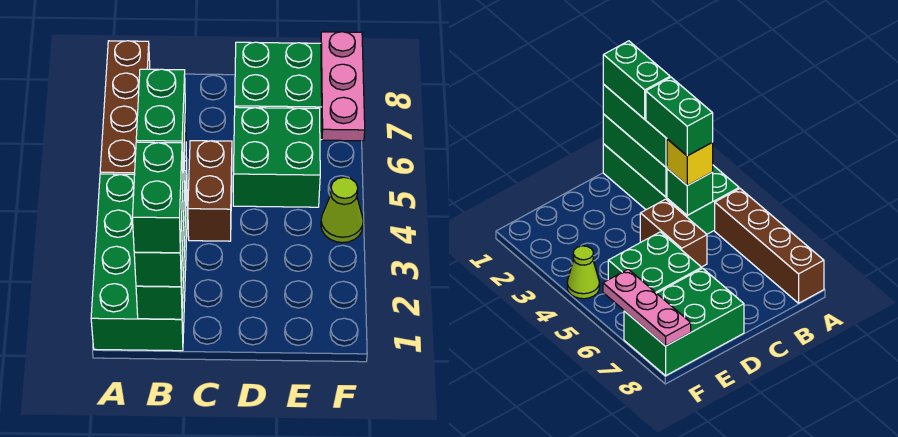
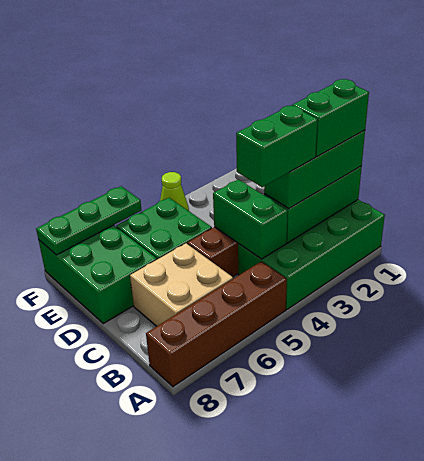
green brick B4 level 2 -> green brick B4:C4 level 2
yellow brick B4 level 3 -> none
none -> tan brick B6:C7 level 1
pink plate F6:F8 level 2 -> green plate F6:F8 level 2

